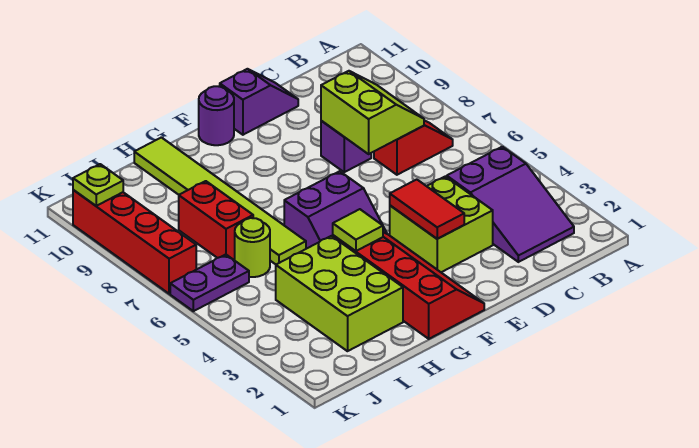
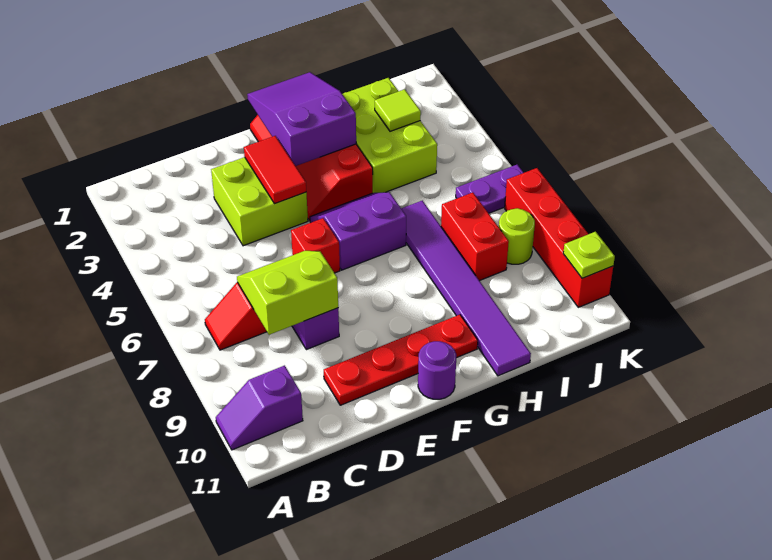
purple slope B2:C4 level 1 top 4 -> purple slope F1:G3 level 2 top 3
lime slope C7:D8 level 2 top D -> lime slope C7:D8 level 2 top 8
none -> red plate D10:G10 level 1
purple slope D11:E11 level 1 top E -> purple slope A10:B10 level 1 top B
none -> red brick E6 level 1
lime tile G4 level 2 -> lime tile I3 level 2
lime tile H6:H11 level 1 -> purple tile H6:H11 level 1
lime round brick I6 level 1 -> lime round brick J8 level 1

